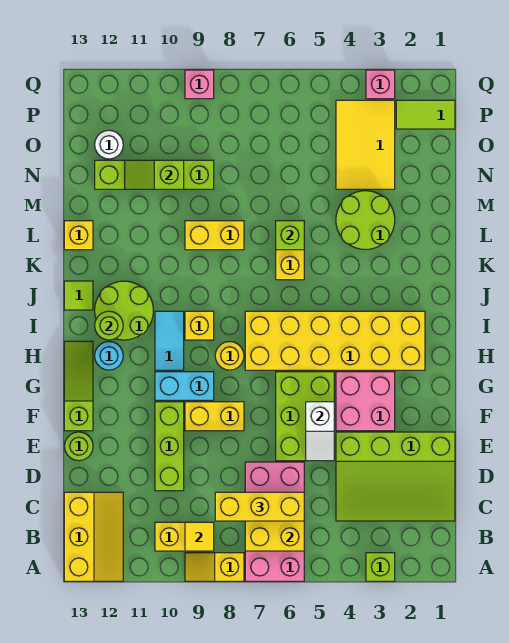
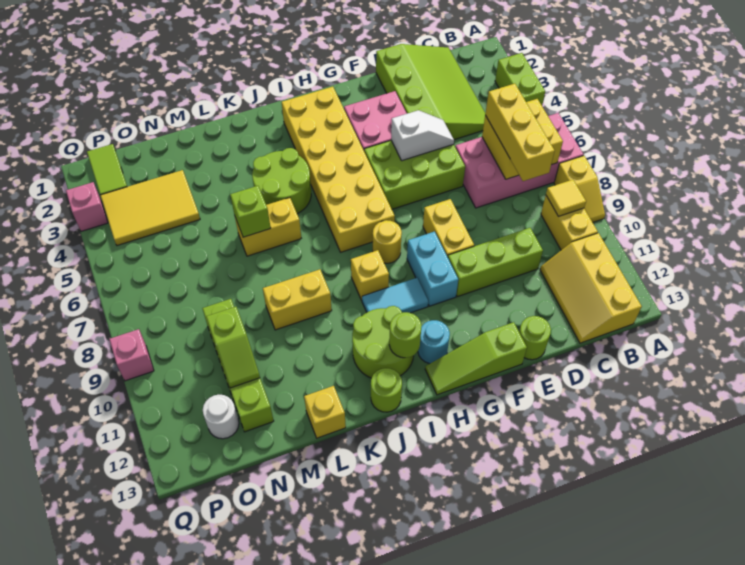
lime brick A3 level 1 -> lime brick A3:A4 level 1
yellow slope A12:C13 level 1 top 13 -> yellow slope B11:C13 level 1 top B
lime tile J13 level 1 -> lime round brick J13 level 1
lime round brick L3:M4 level 1 -> lime round brick J4:K5 level 1
yellow brick L8:L9 level 1 -> yellow brick K9:L9 level 1

